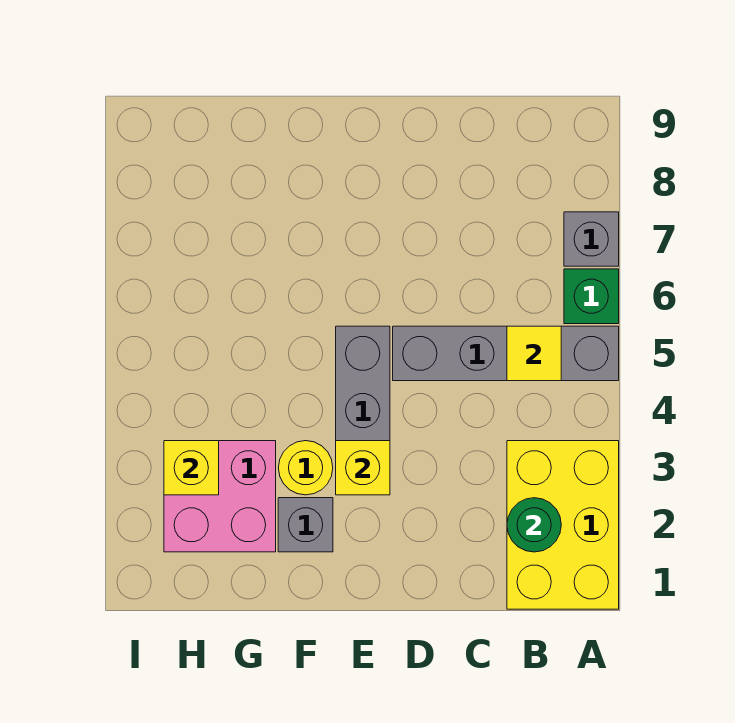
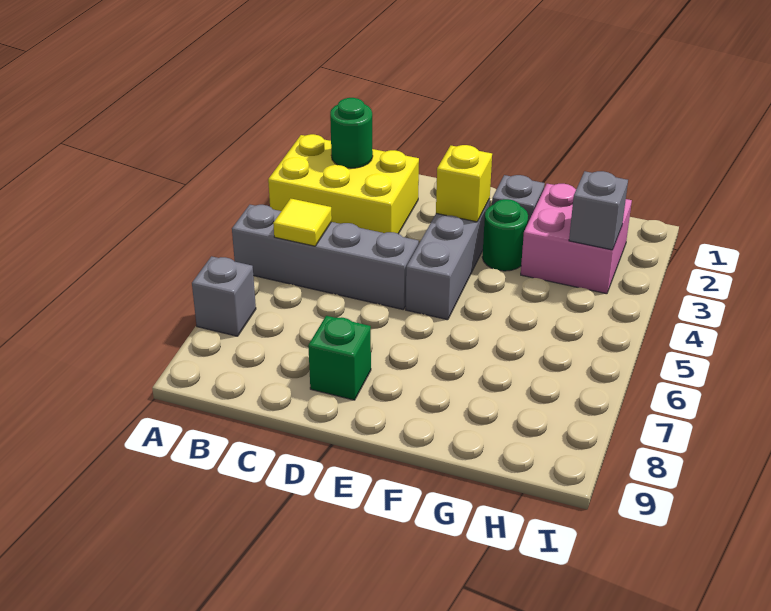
yellow brick A1:B3 level 1 -> yellow brick A2:C3 level 1
green brick A6 level 1 -> green brick D8 level 1
yellow round brick F3 level 1 -> green round brick F3 level 1
yellow brick H3 level 2 -> grey brick H3 level 2

